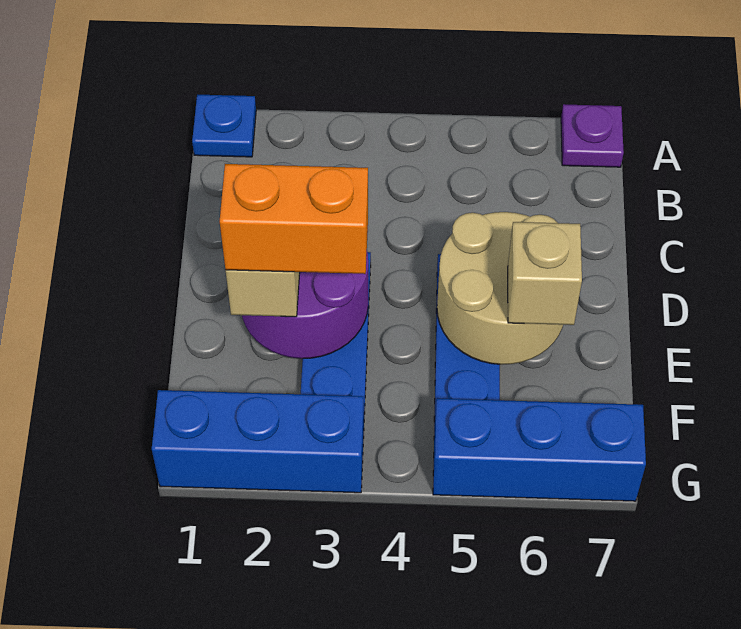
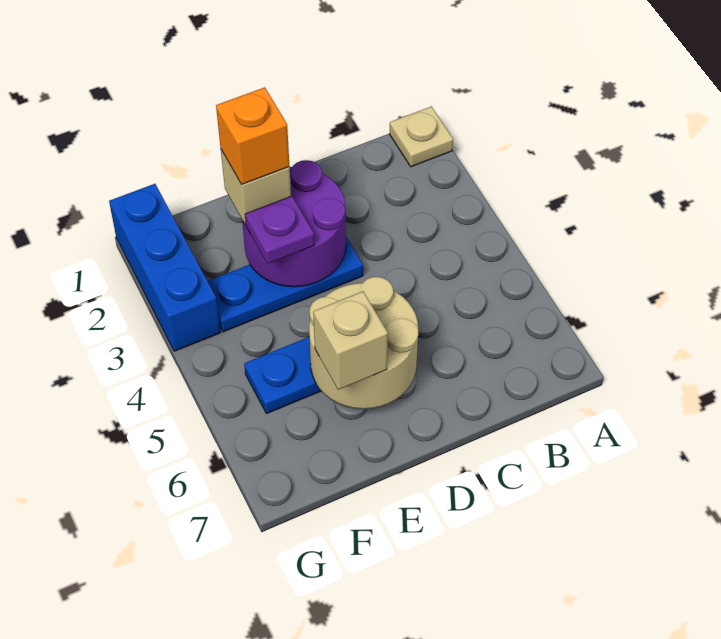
blue plate A1 level 1 -> tan plate A1 level 1
purple plate A7 level 1 -> purple plate E3 level 3
orange brick E2:E3 level 4 -> orange brick E2 level 4
blue brick G5:G7 level 1 -> none

